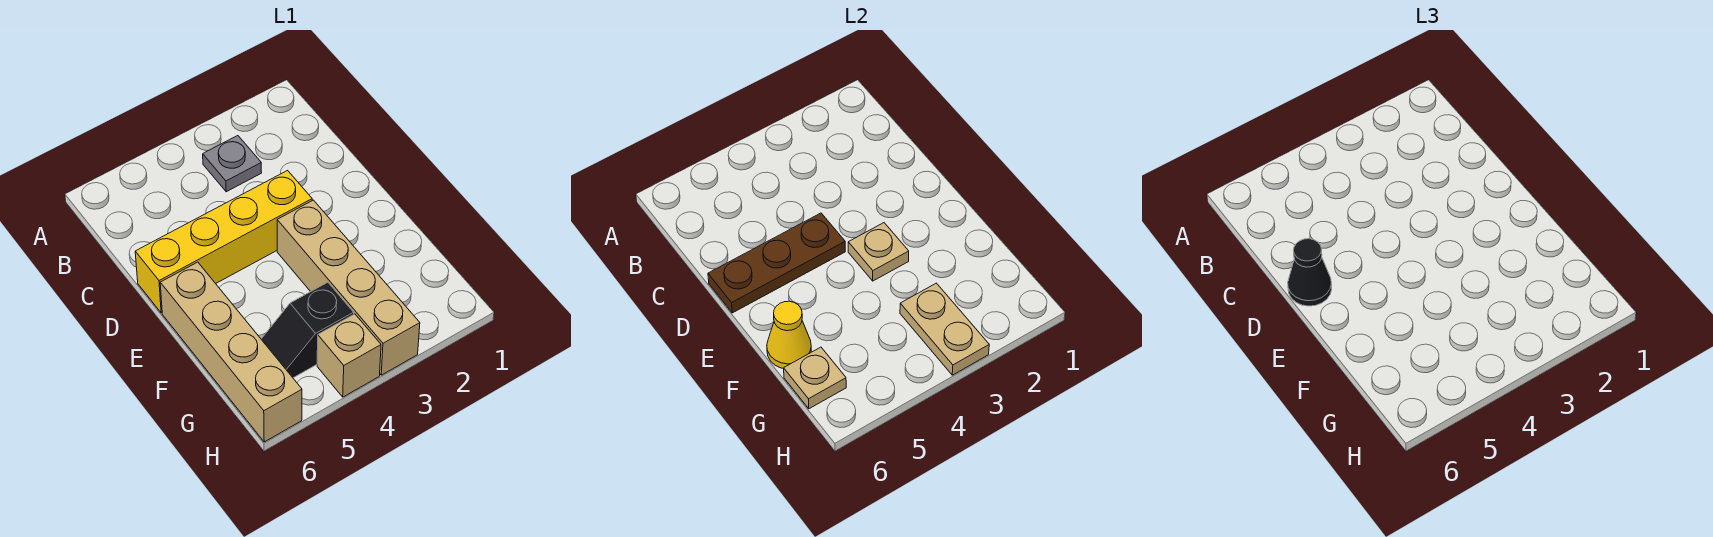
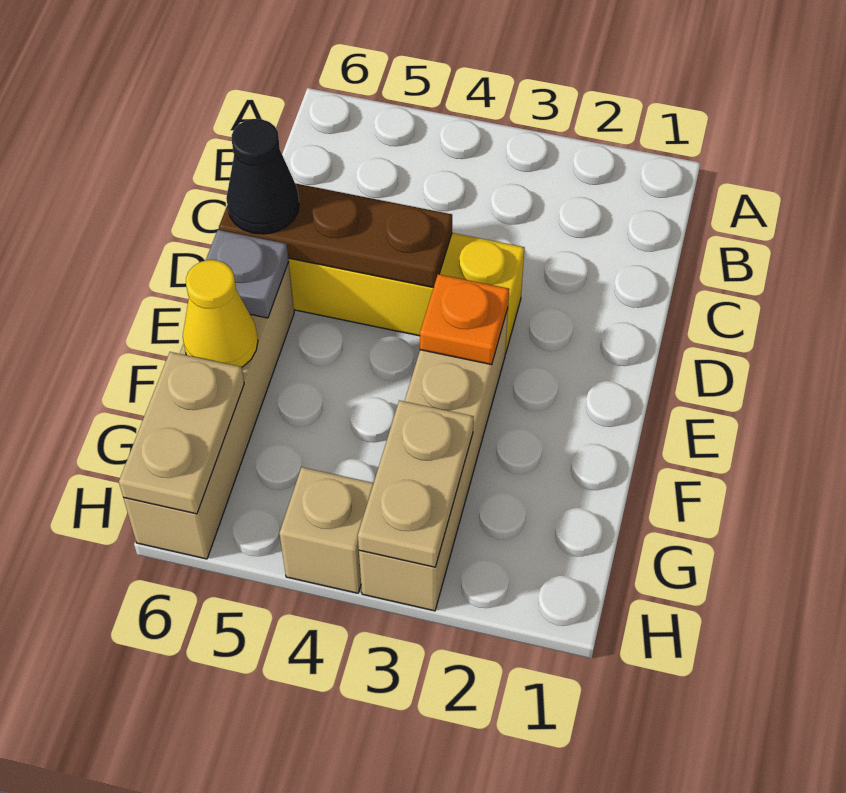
grey plate B3 level 1 -> grey plate E6 level 2
tan plate E3 level 2 -> orange plate E3 level 2
black slope G4:G5 level 1 top 4 -> none
tan plate G6 level 2 -> tan plate G6:H6 level 2

